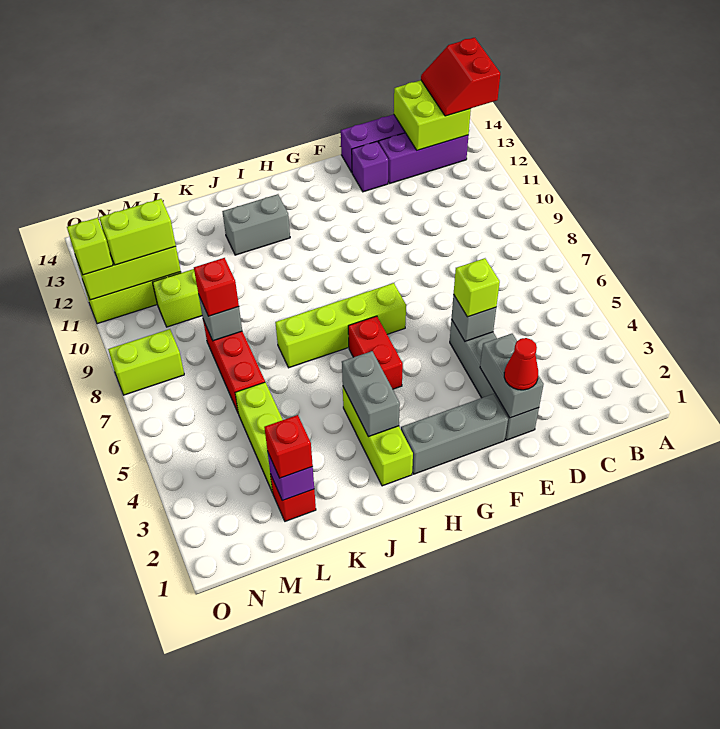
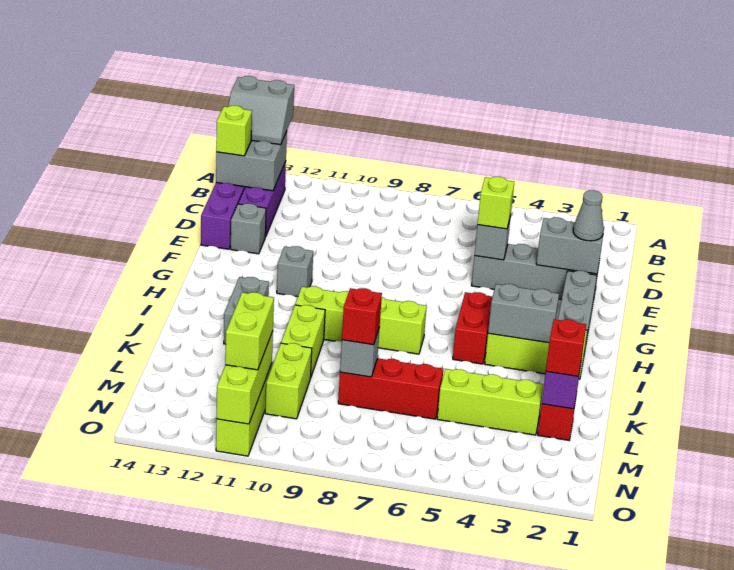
red slope A13:B14 level 3 top A -> grey slope A13:B14 level 3 top A
lime brick B13:C14 level 2 -> grey brick B13:C14 level 2
red cone E2 level 3 -> grey cone E2 level 3
purple brick E13 level 1 -> grey brick E13 level 1
lime brick G7:J7 level 1 -> lime brick I7:I10 level 1
none -> grey brick G11 level 1
red brick H5:H6 level 1 -> red brick H5:I5 level 1
lime brick N8:O8 level 1 -> lime brick J10:K10 level 1
lime brick O11 level 3 -> lime brick C14 level 3

